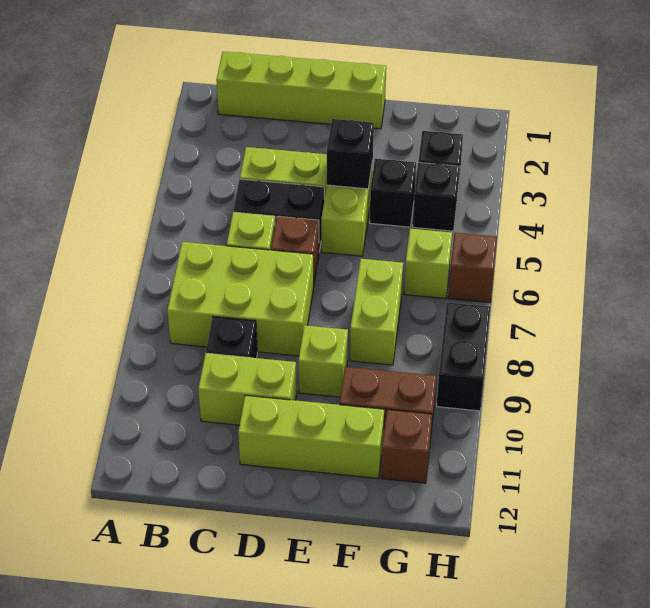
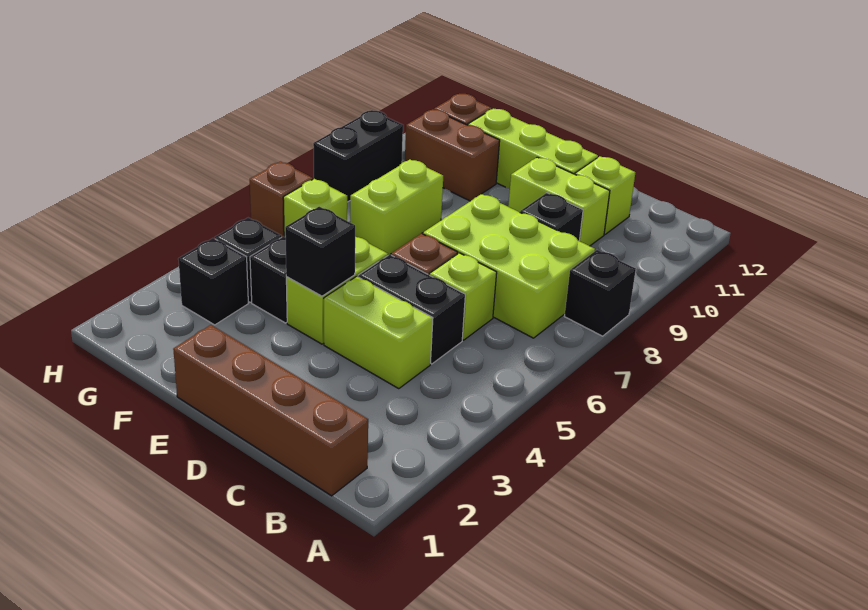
none -> black brick A8 level 1
lime brick B1:E1 level 1 -> brown brick B1:E1 level 1
lime brick E9 level 1 -> lime brick C11 level 1

